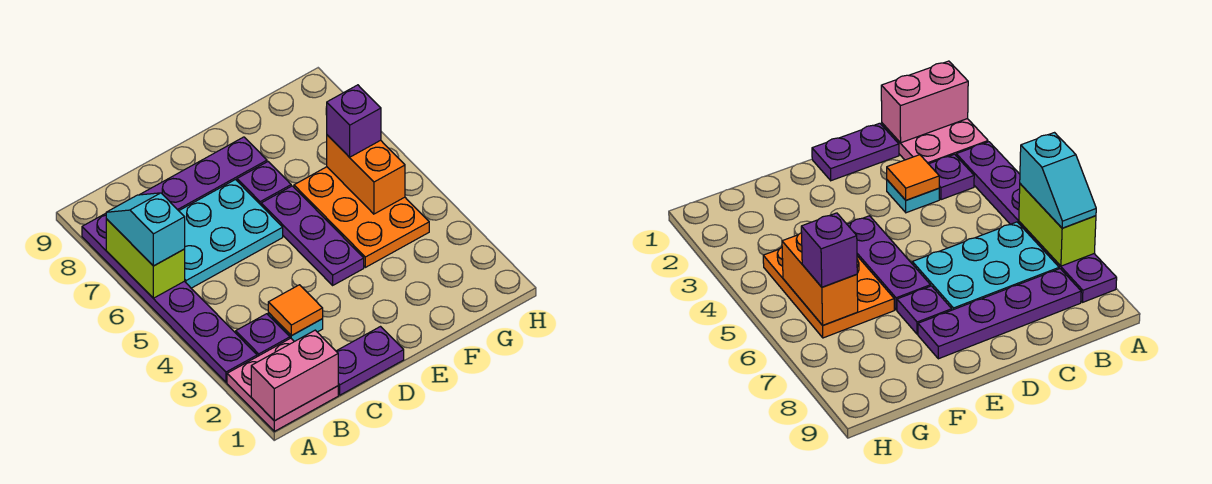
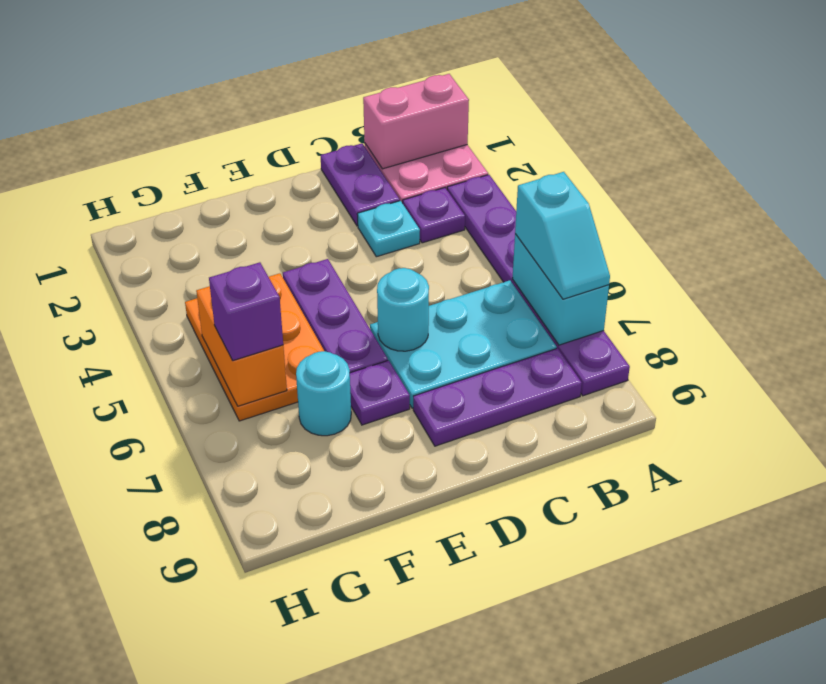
lime brick A6:A7 level 2 -> cyan brick A6:A7 level 2
purple plate B8:E8 level 1 -> purple plate B8:D8 level 1
purple plate C1:D1 level 1 -> purple plate C1:C2 level 1
orange tile C3 level 2 -> none
none -> cyan round brick D6 level 2
none -> cyan round brick F7 level 1

